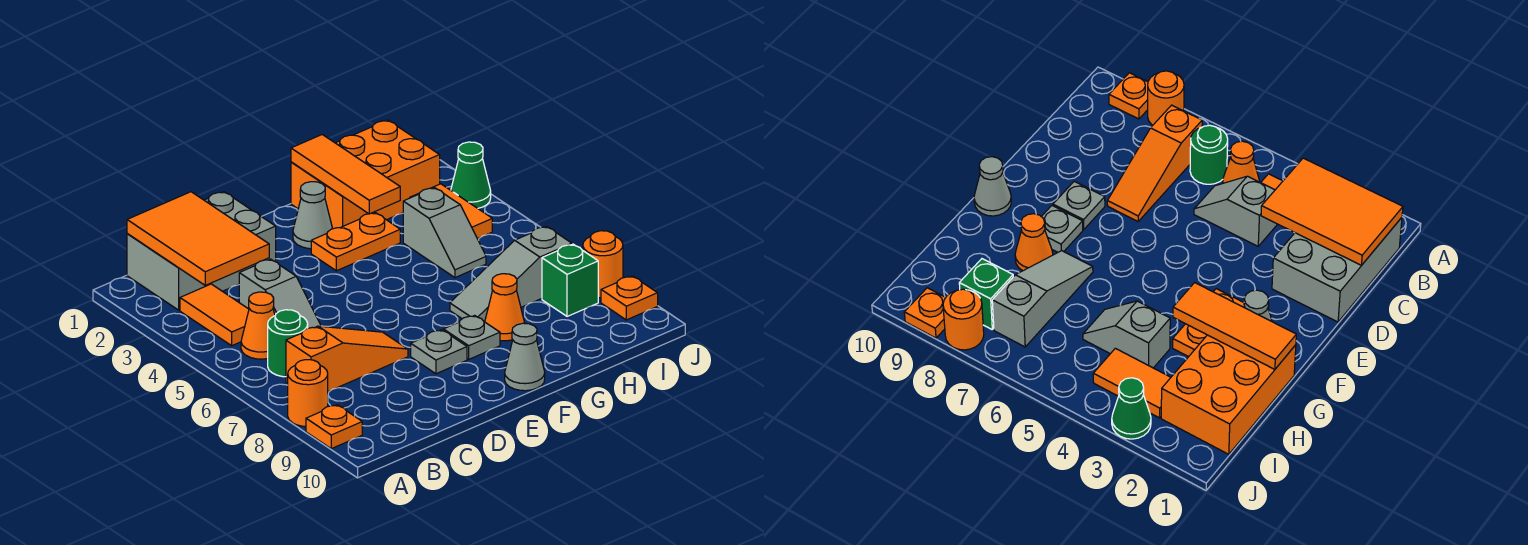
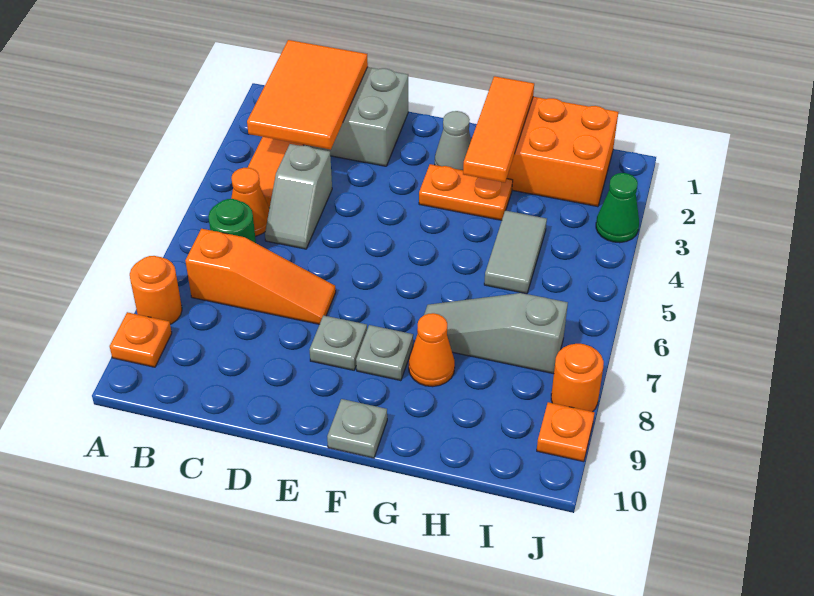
grey cone F10 level 1 -> grey plate F10 level 1
grey slope H4:H5 level 1 top 4 -> grey tile H4:H5 level 1
orange tile I3:I4 level 1 -> none
green brick I8 level 1 -> none

